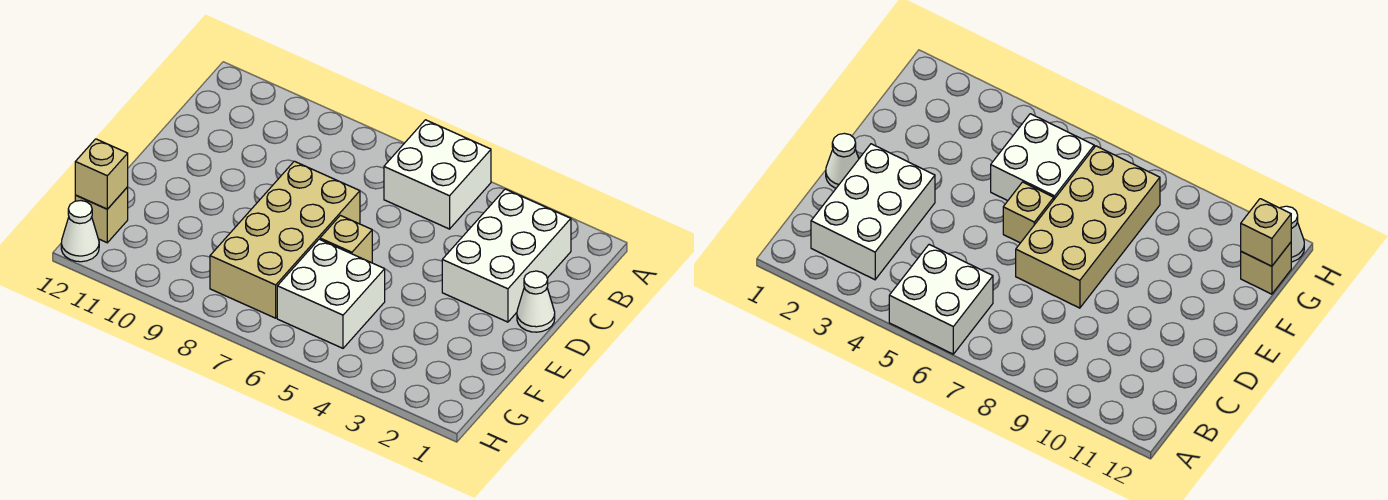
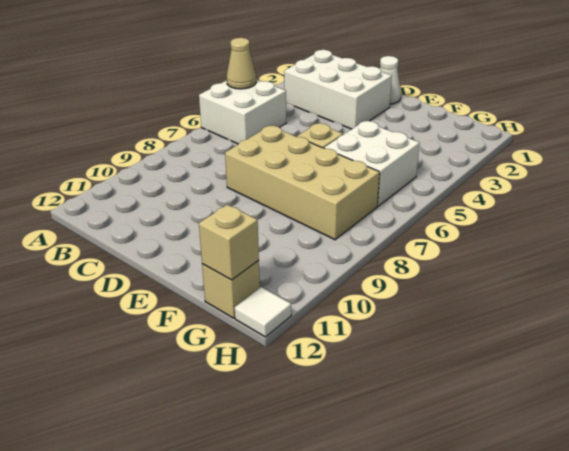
none -> tan cone A5 level 2
white cone H12 level 1 -> white tile H12 level 1

